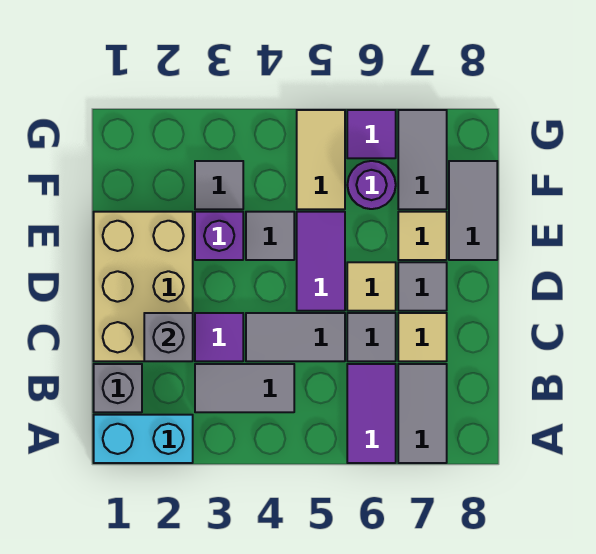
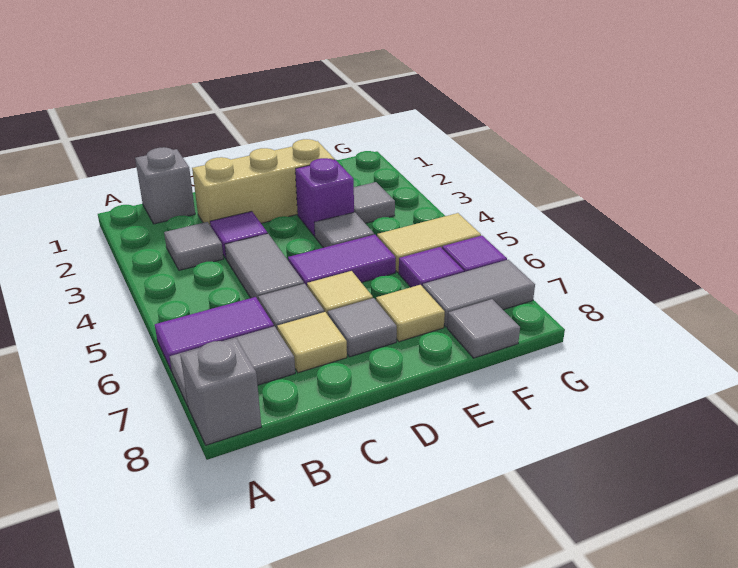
cyan brick A1:A2 level 1 -> none
grey tile B3:B4 level 1 -> grey tile B3 level 1
tan brick C1:E2 level 1 -> tan brick C2:E2 level 1
grey brick C2 level 2 -> grey brick A8 level 1
grey tile E8:F8 level 1 -> grey tile F8 level 1
purple round brick F6 level 1 -> purple tile F6 level 1

